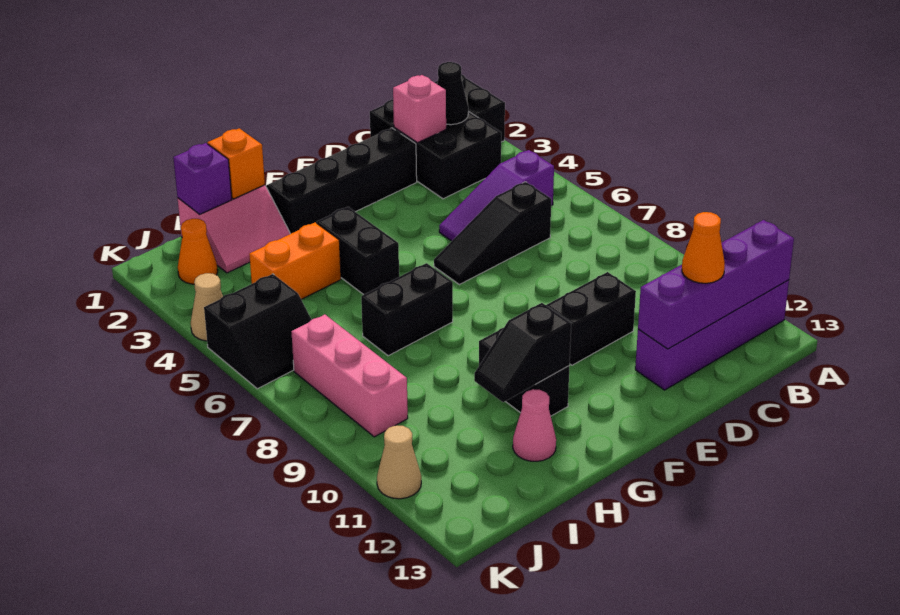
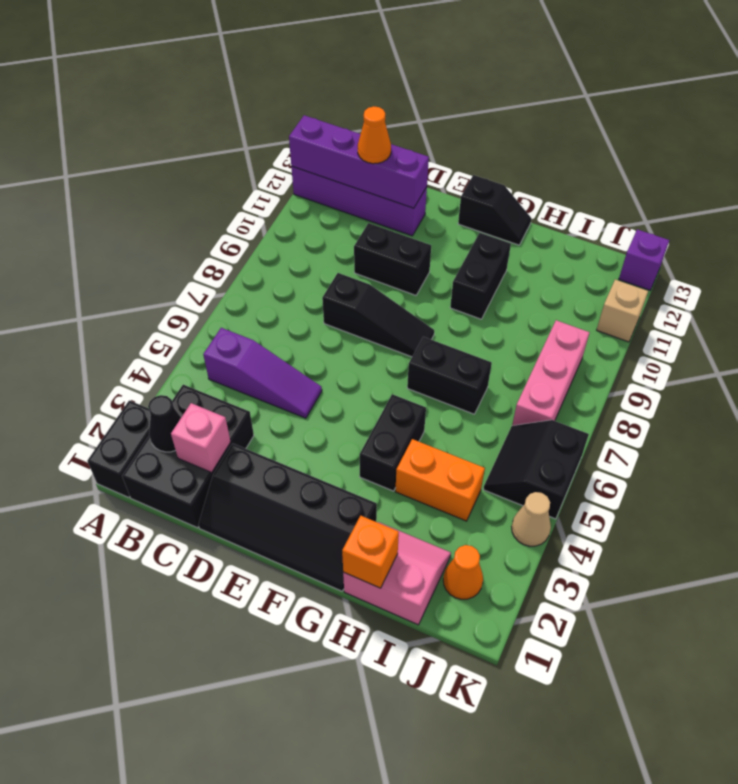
black slope C6:E6 level 1 top C -> black slope D8:F8 level 1 top D
black slope G11:H11 level 2 top G -> black slope F13:G13 level 1 top F
pink cone H12 level 1 -> none
purple brick I1 level 2 -> purple brick K13 level 1
black slope J5:K6 level 1 top 5 -> black slope J5:K6 level 1 top K
tan cone K11 level 1 -> tan brick K11 level 1

